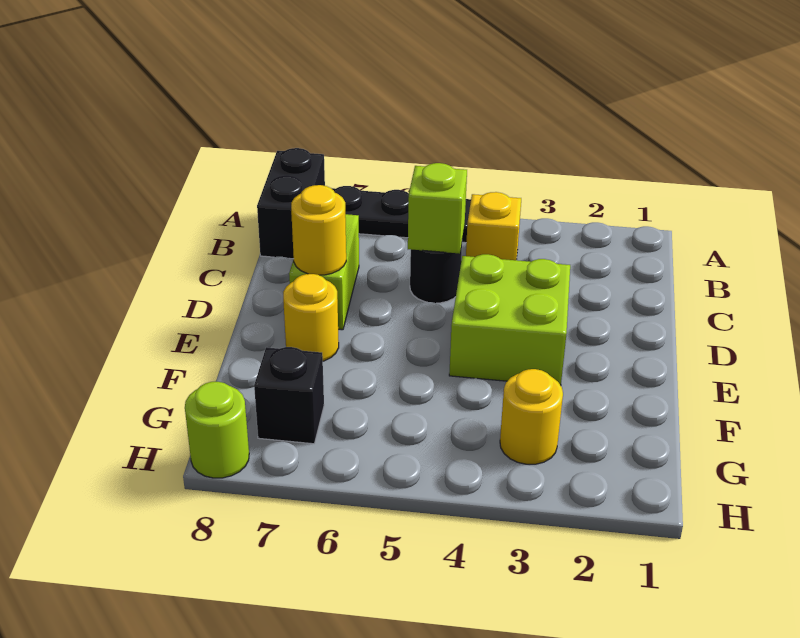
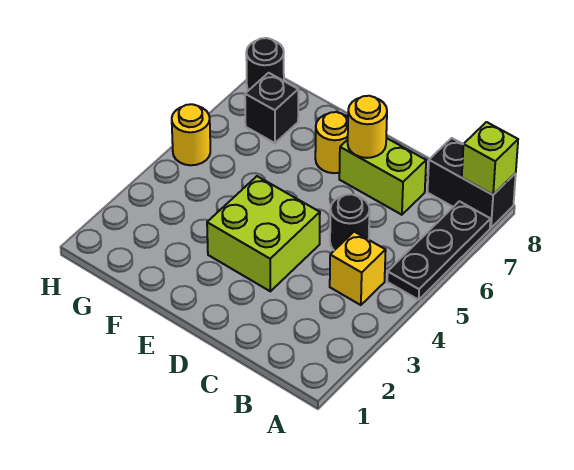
lime brick C5 level 2 -> lime brick A8 level 2
yellow round brick G3 level 1 -> yellow round brick H5 level 1
lime round brick H8 level 1 -> black round brick H8 level 1

